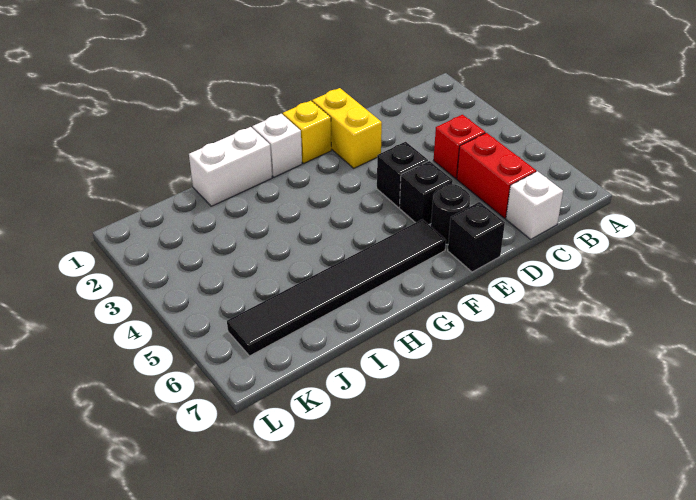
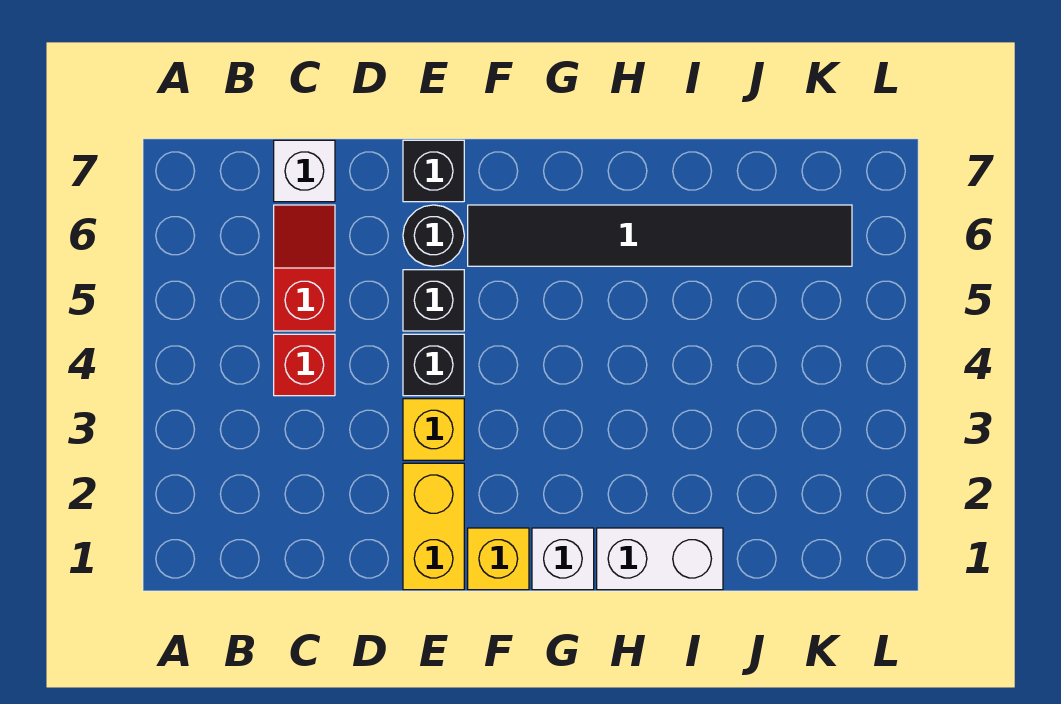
red brick C5:C6 level 1 -> red slope C5:C6 level 1 top 5
none -> yellow brick E3 level 1

